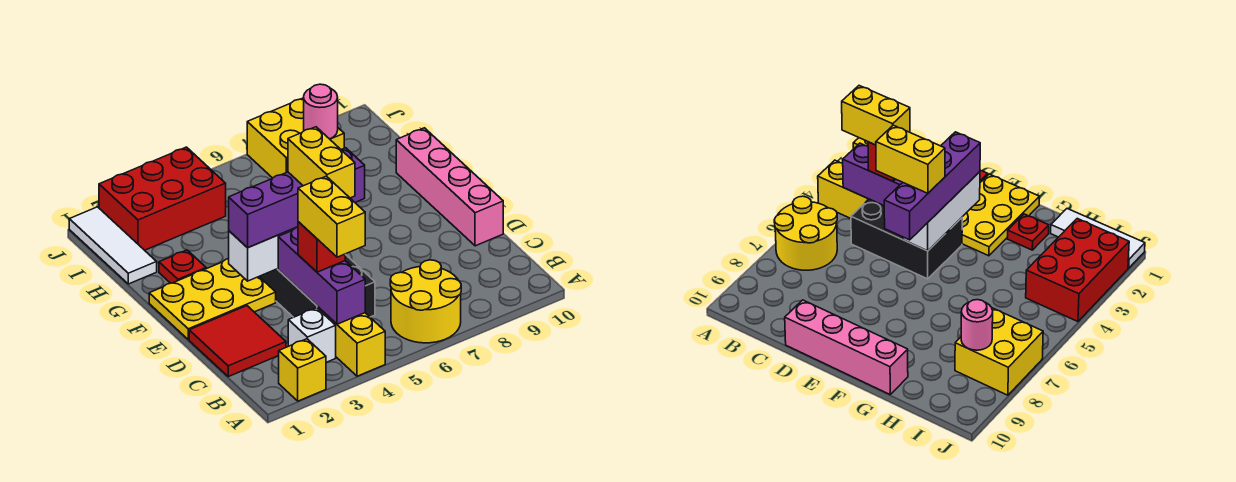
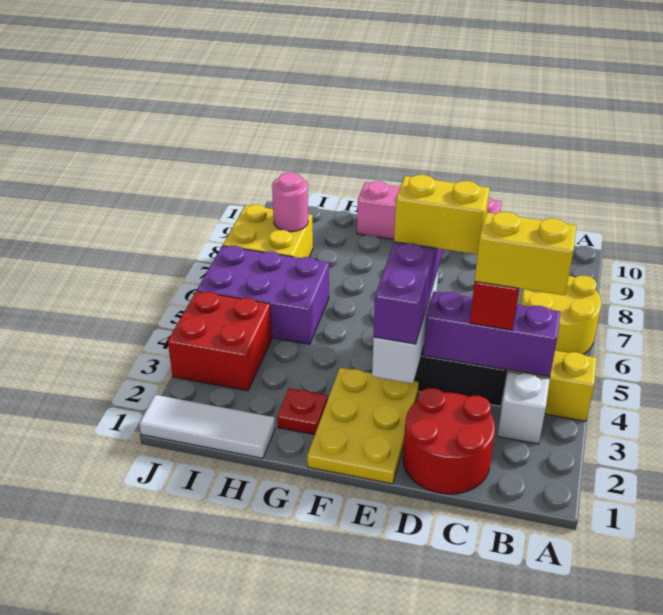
yellow brick A2 level 1 -> none
red tile C1:D2 level 1 -> red round brick C1:D2 level 1
none -> purple brick H5:J6 level 1
red brick I2:J4 level 1 -> red brick I3:J4 level 1

